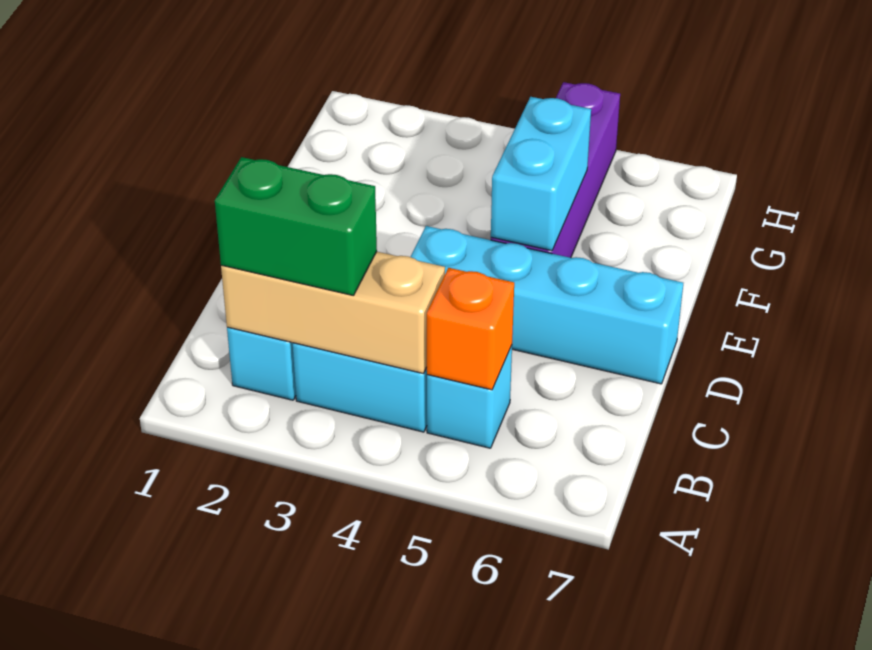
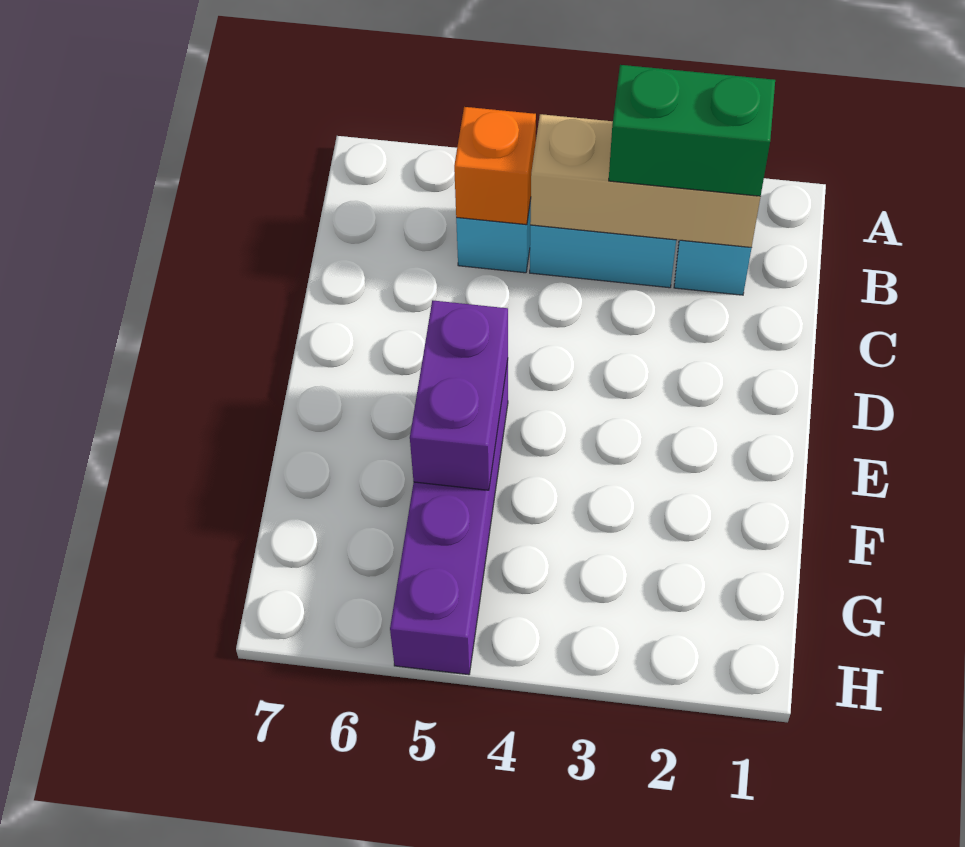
cyan brick D4:D7 level 1 -> none
cyan brick E5:F5 level 2 -> purple brick E5:F5 level 2

